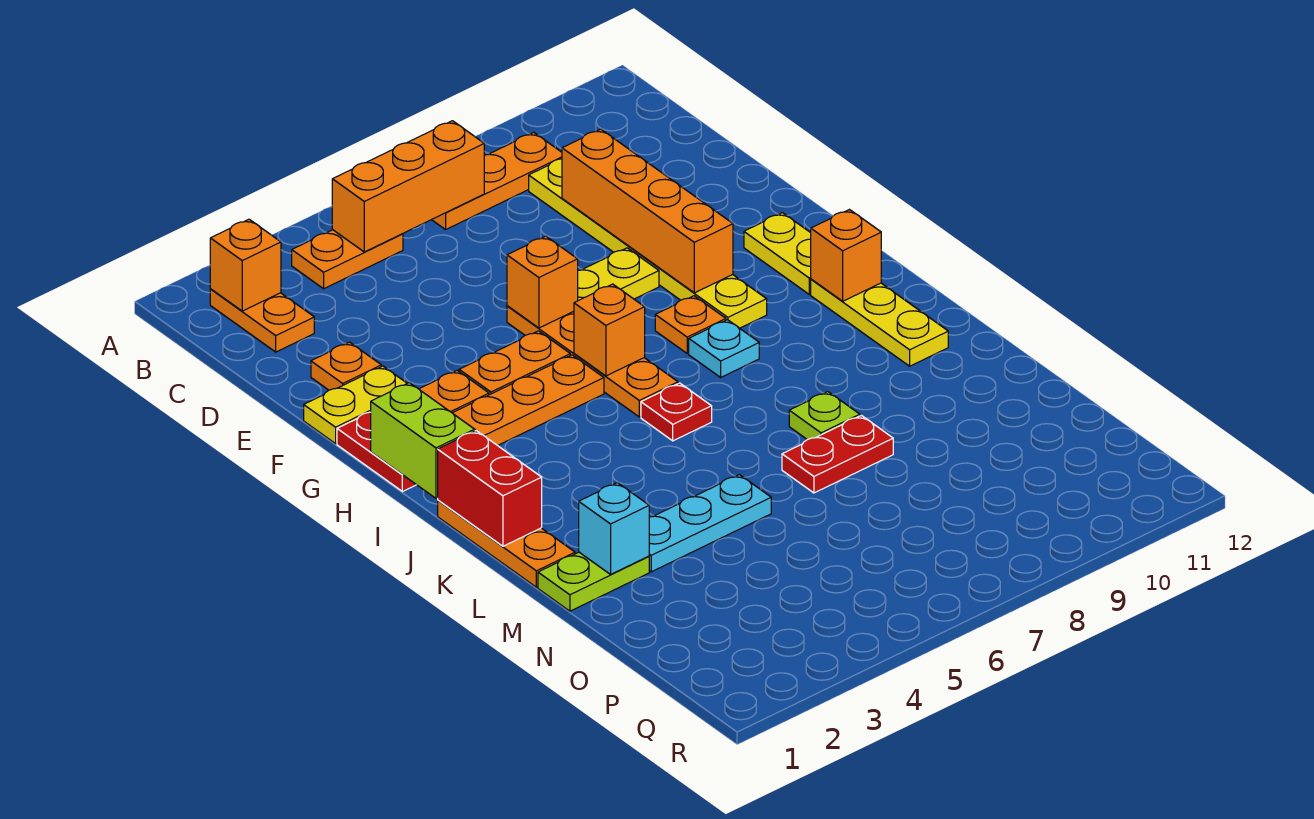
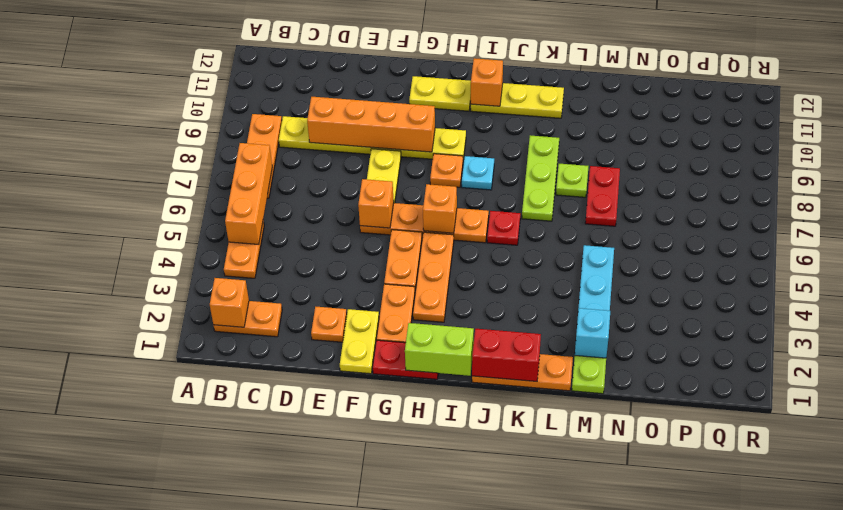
none -> lime plate K7:K9 level 1

